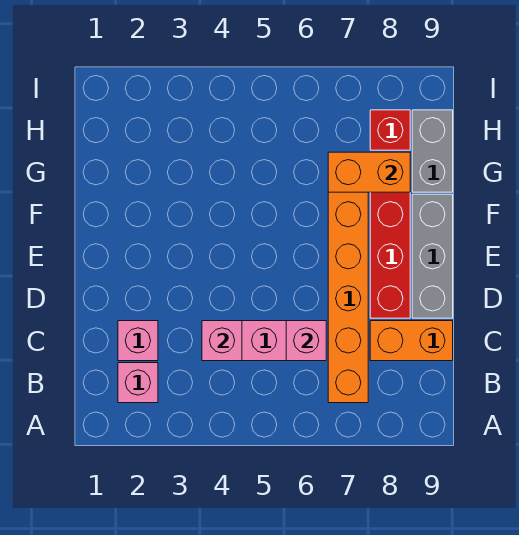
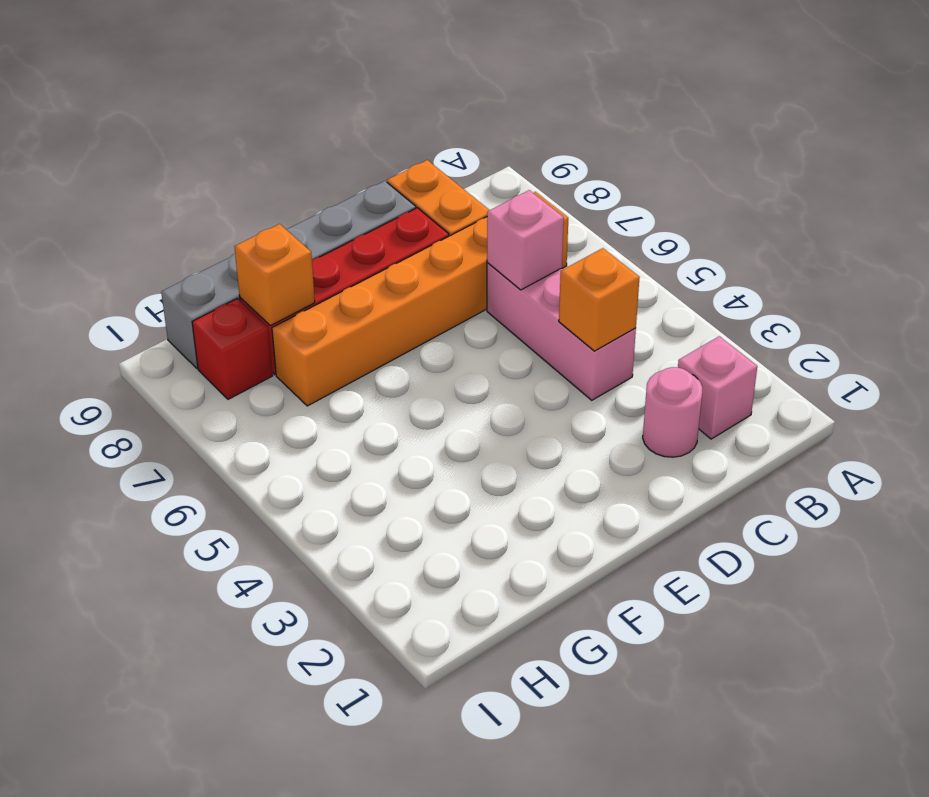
pink brick C2 level 1 -> pink round brick C2 level 1
pink brick C4 level 2 -> orange brick C4 level 2
orange brick G7:G8 level 2 -> orange brick G8 level 2

